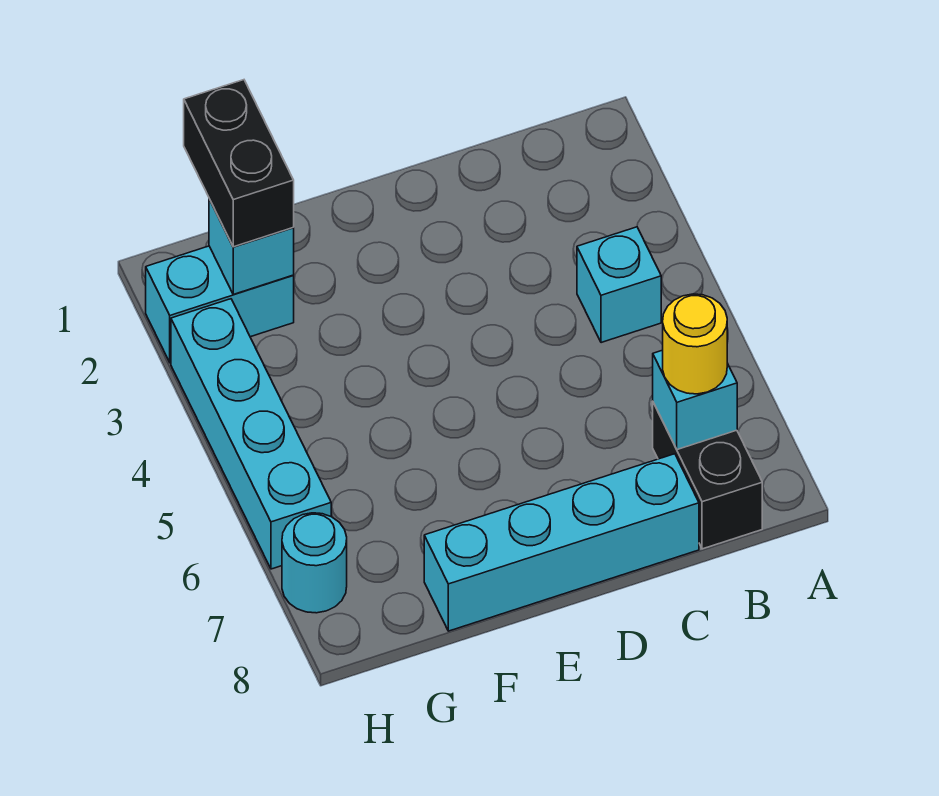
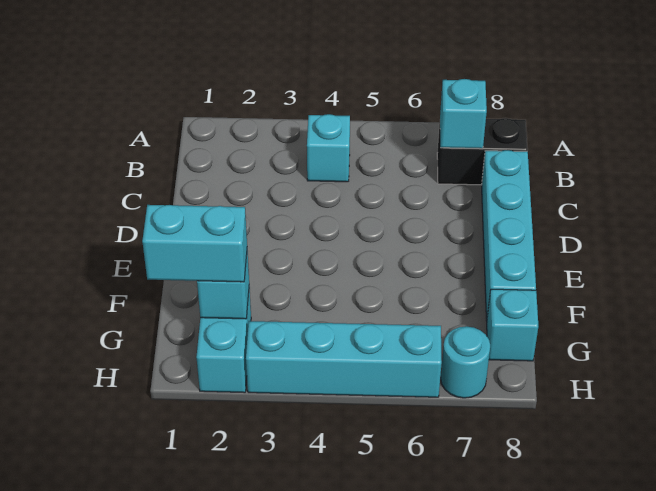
yellow round brick B7 level 3 -> none
black brick G1:G2 level 3 -> cyan brick G1:G2 level 3
none -> cyan brick G8 level 1

